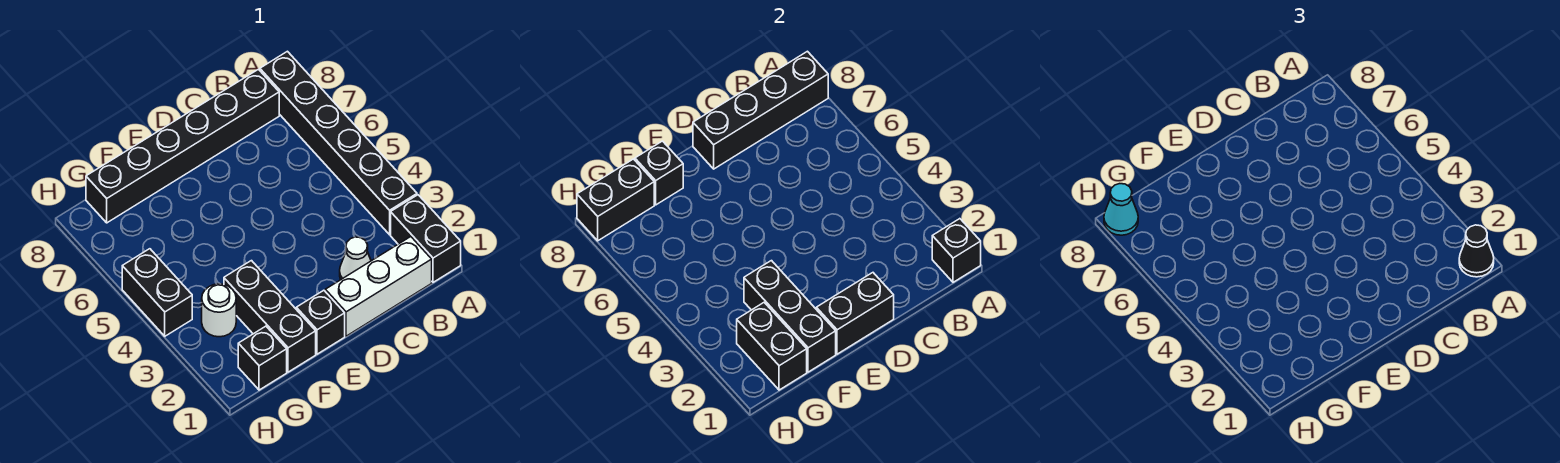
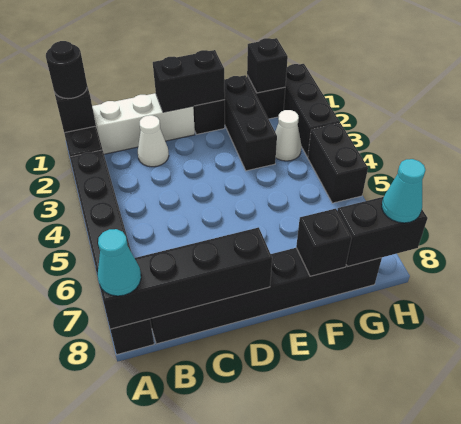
black cone A1 level 3 -> black round brick A1 level 3
none -> cyan cone A8 level 3
black brick F1:F3 level 2 -> black brick H1:H3 level 1
black brick G1:G2 level 2 -> black brick G1 level 2
white round brick G3 level 1 -> white cone G3 level 1

